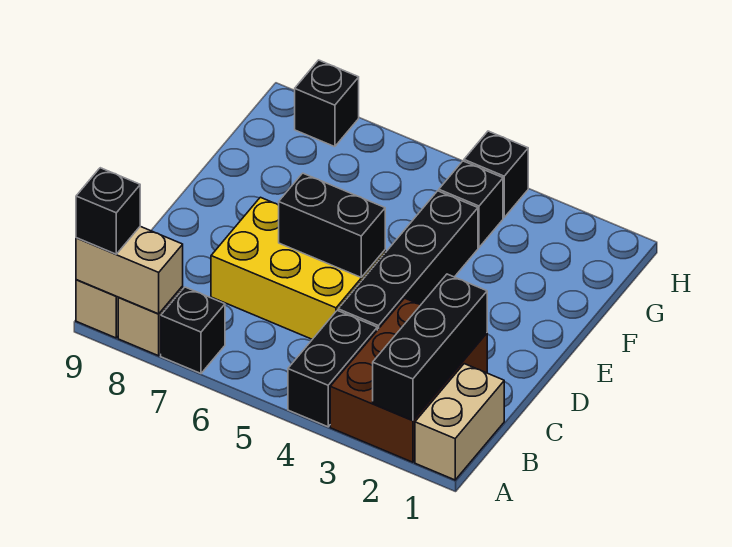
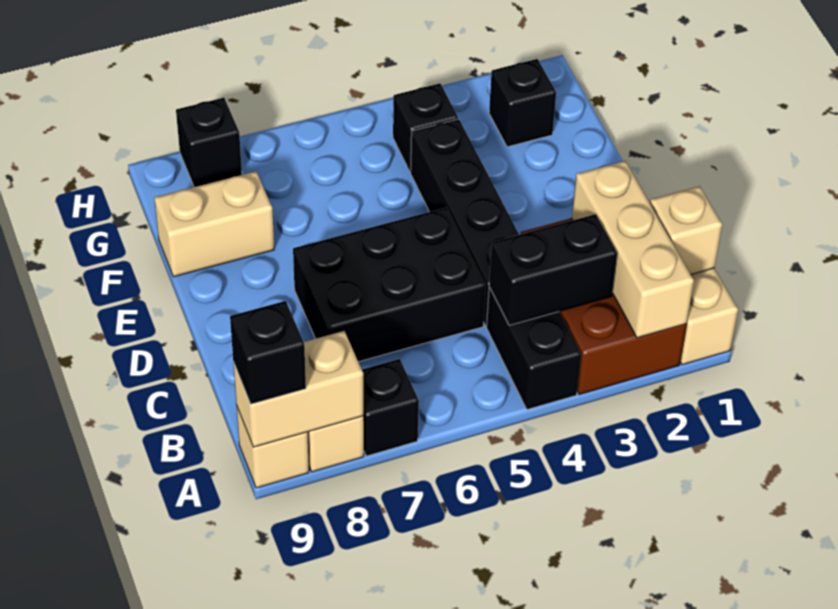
black brick A2:C2 level 2 -> tan brick A2:C2 level 2
none -> tan brick B1 level 2
yellow brick C5:D7 level 1 -> black brick C5:D7 level 1
black brick D5:D6 level 2 -> black brick B3:B4 level 2
none -> tan brick F8:F9 level 1
black brick H4 level 1 -> black brick G2 level 1

